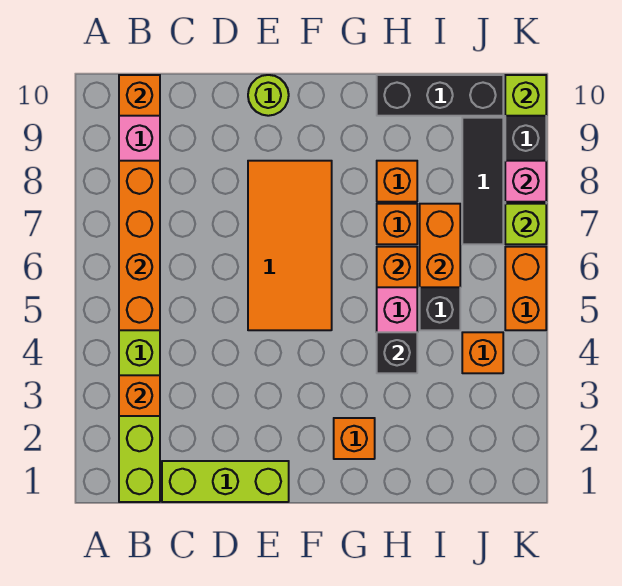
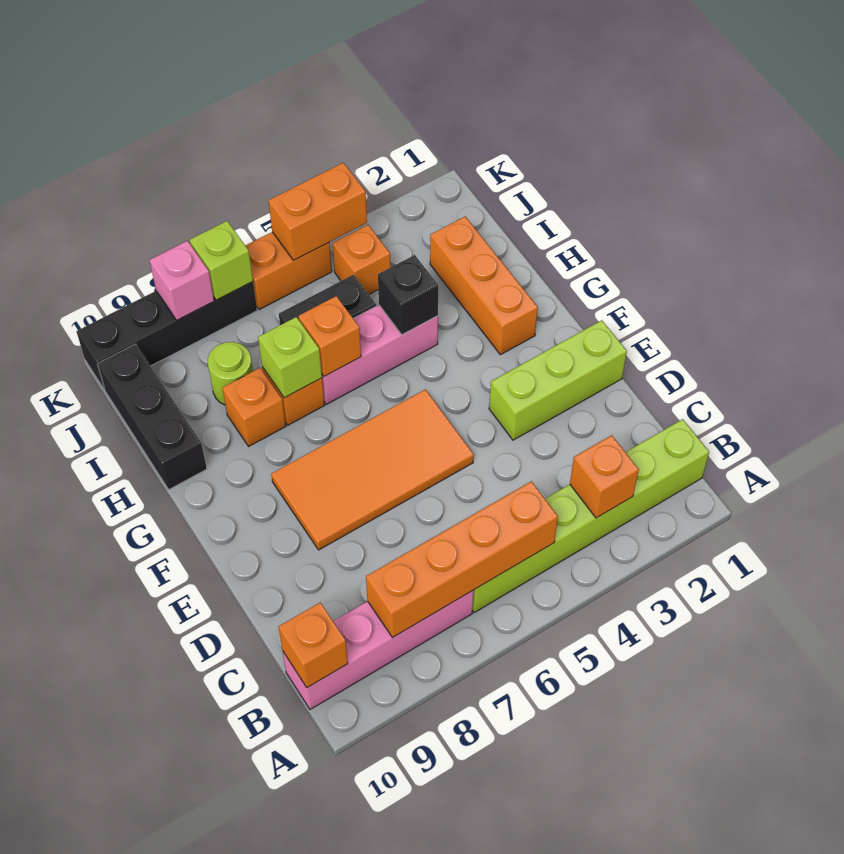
lime brick C1:E1 level 1 -> lime brick E1:E3 level 1
lime round brick E10 level 1 -> lime round brick I8 level 1
orange brick G2 level 1 -> orange brick G2:I2 level 1
orange brick I6:I7 level 2 -> orange brick K4:K5 level 2
black tile J7:J9 level 1 -> none
lime brick K10 level 2 -> lime brick H7 level 2

